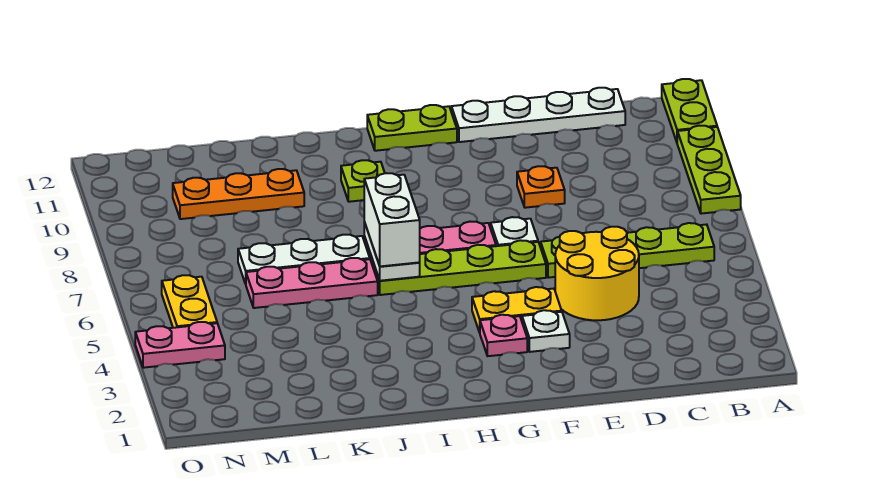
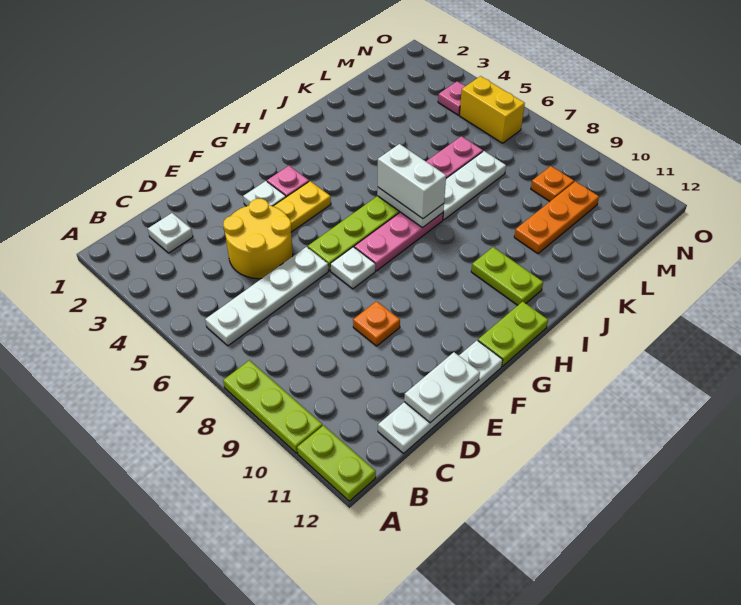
lime plate B6:E6 level 1 -> white plate B6:E6 level 1
none -> white plate C2 level 1
none -> white plate D12:E12 level 2
lime plate I10 level 1 -> lime plate I10:I11 level 1
none -> orange plate M9 level 1
pink plate N4:O4 level 1 -> pink plate N4 level 1
yellow plate N5:N6 level 1 -> yellow brick N5:N6 level 1

